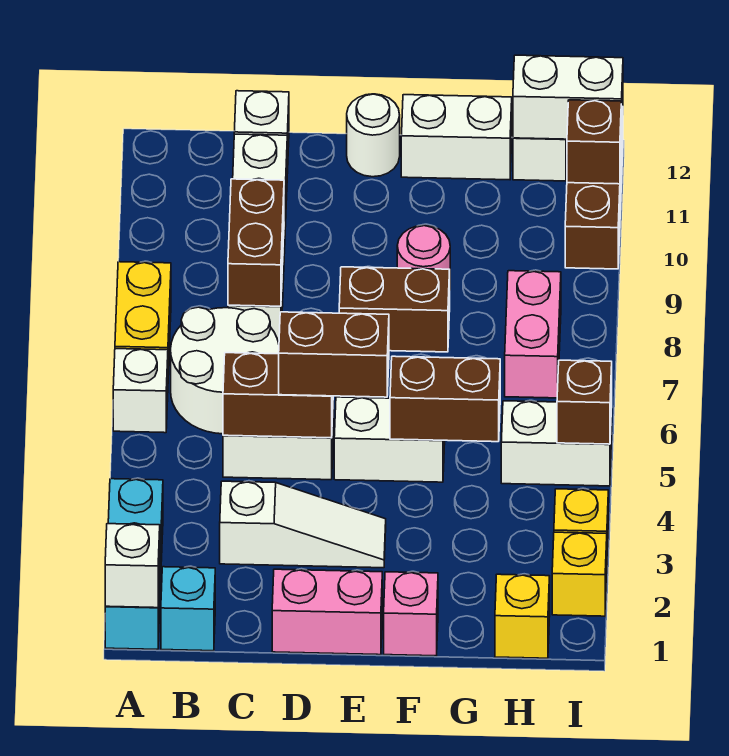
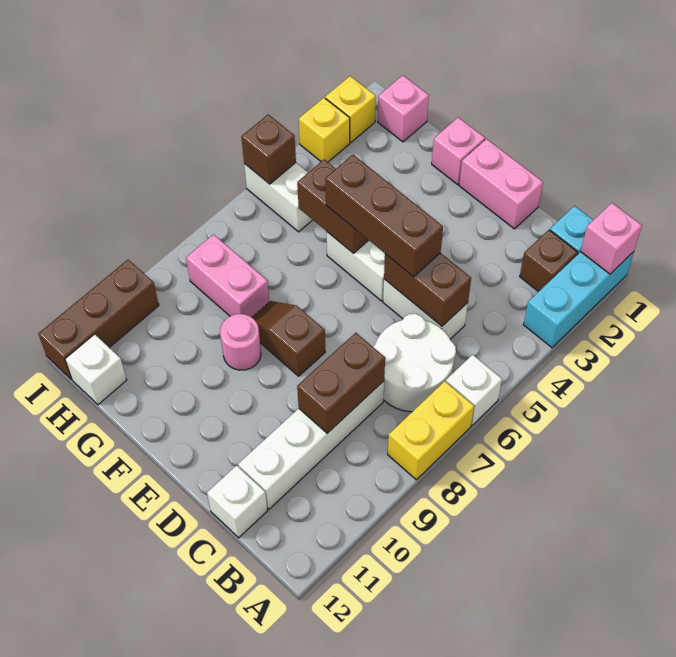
white brick A1 level 2 -> pink brick A1 level 2
white slope C3:E3 level 1 top C -> none
brown brick D5:E5 level 3 -> brown brick D5:F5 level 3
brown brick E8:F8 level 1 -> brown slope E8:F8 level 1 top E
white round brick E12 level 1 -> none
white brick F12:G12 level 1 -> none
yellow brick H1 level 1 -> pink brick H1 level 1
pink brick H7:H8 level 1 -> pink brick G8:H8 level 1
white brick H12:I12 level 2 -> none
brown brick I11 level 2 -> brown brick B2 level 1

